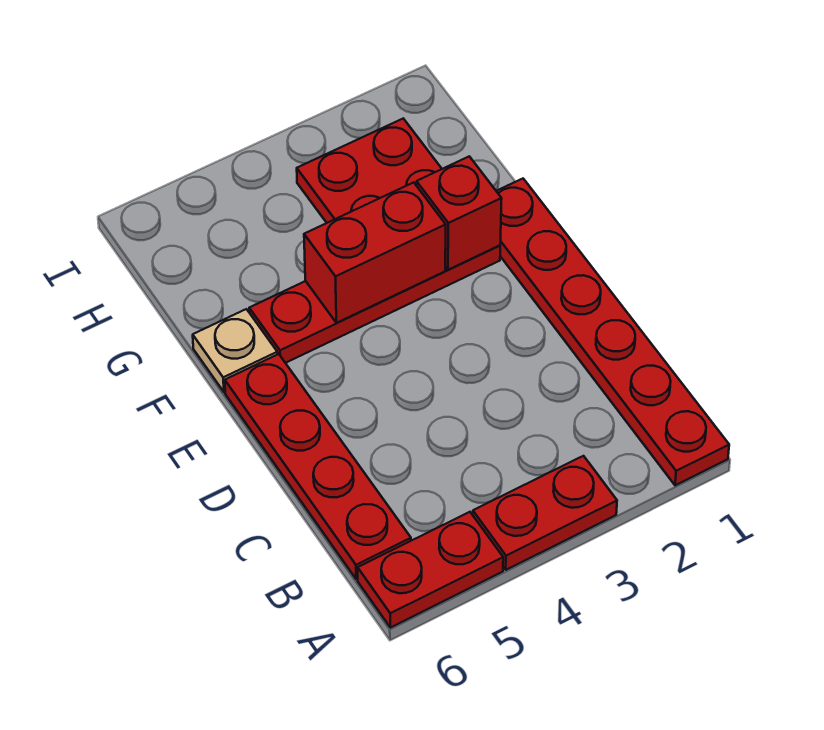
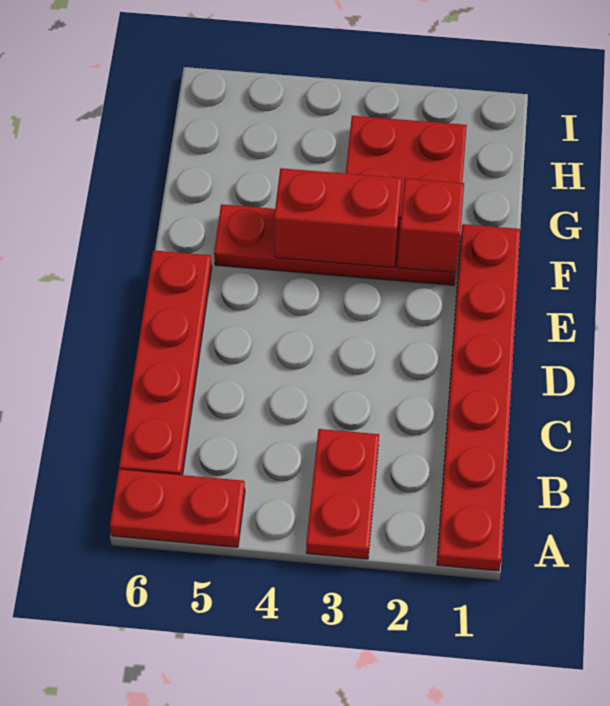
red plate A3:A4 level 1 -> red plate A3:B3 level 1
tan plate F6 level 1 -> none

